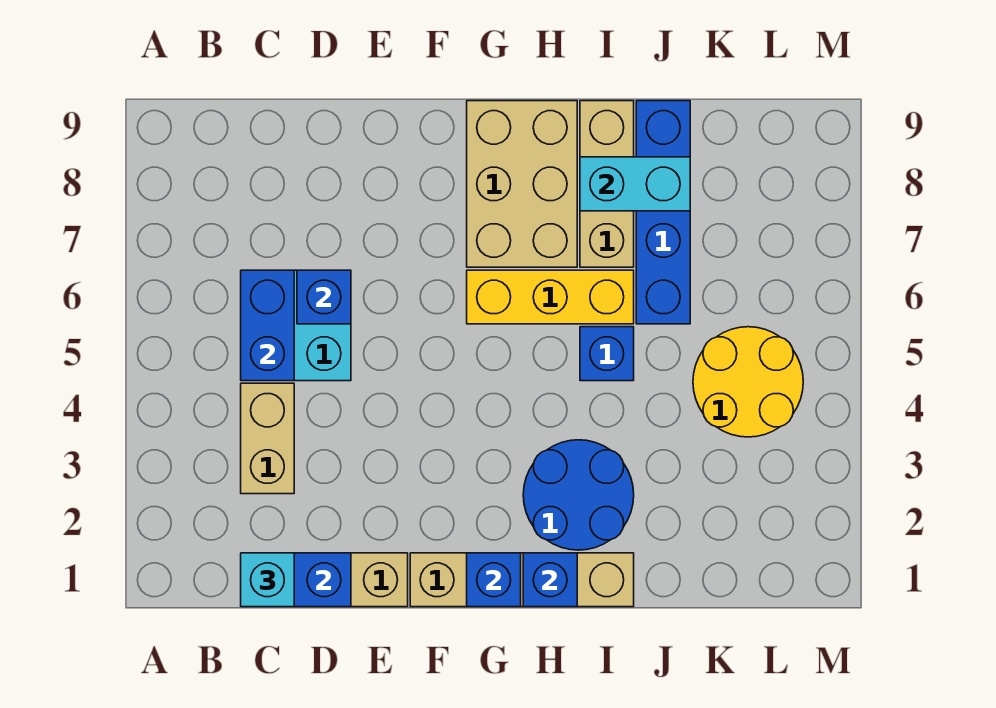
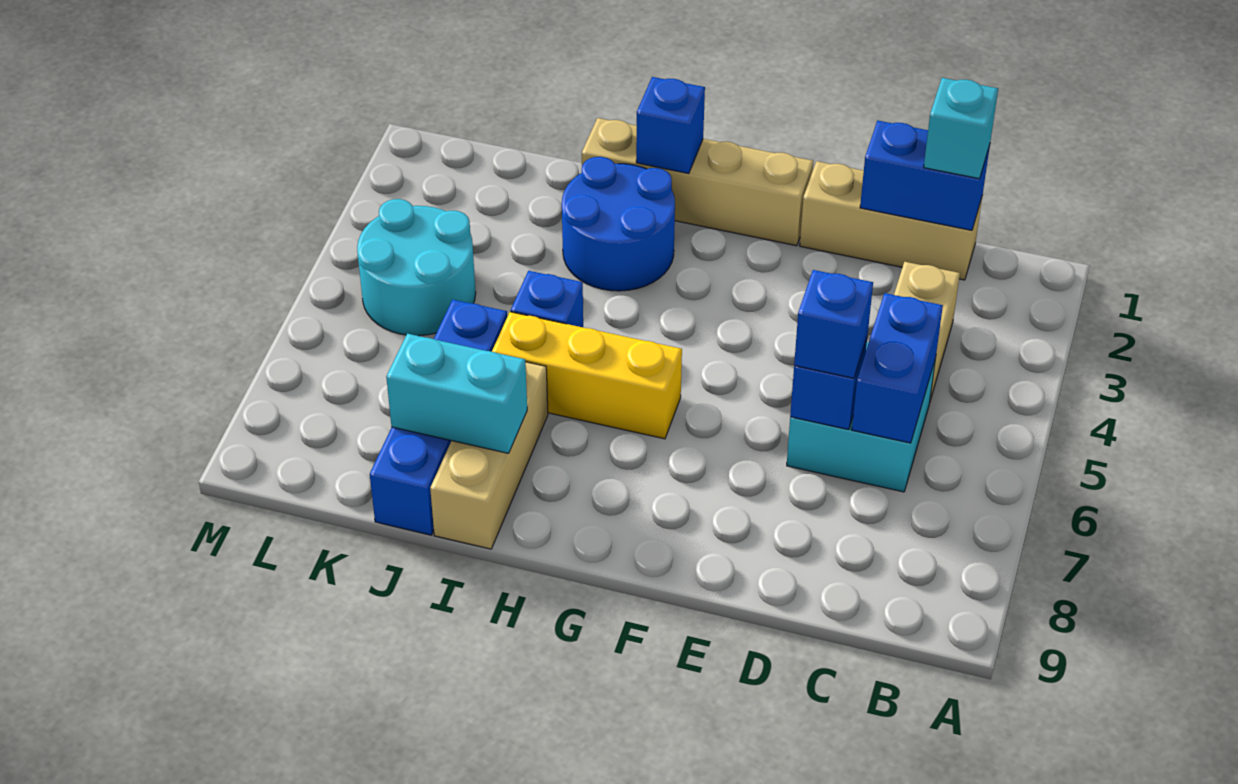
blue brick G1 level 2 -> blue brick D6 level 3
tan brick G7:H9 level 1 -> none
yellow round brick K4:L5 level 1 -> cyan round brick K4:L5 level 1

